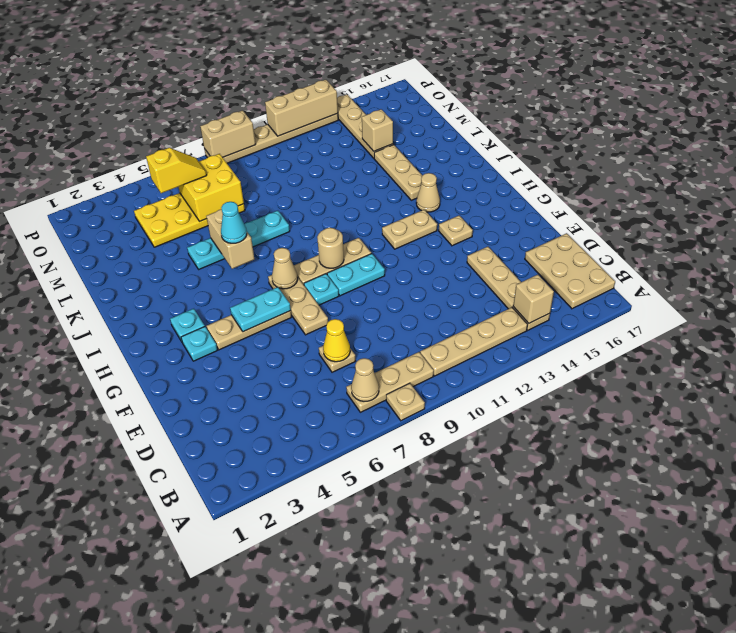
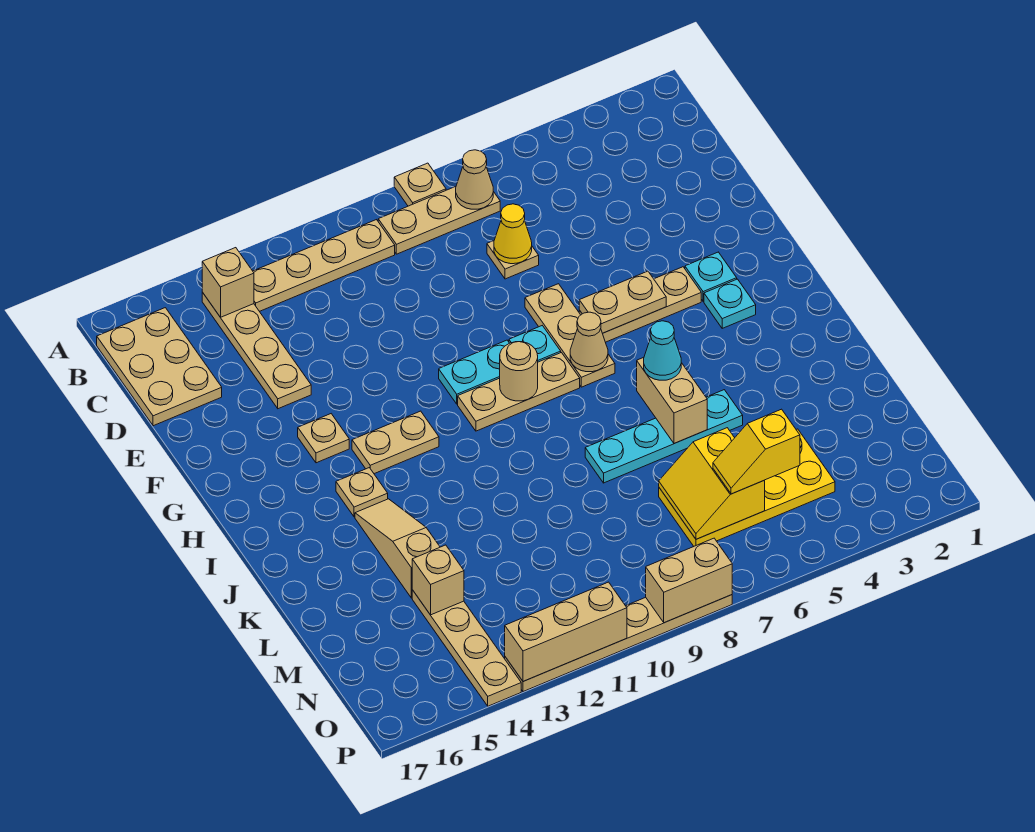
cyan plate G5:G6 level 2 -> tan plate G5:G6 level 2
tan cone I14 level 1 -> tan plate I14 level 1
tan plate J14:L14 level 1 -> tan slope J14:L14 level 1 top L
yellow brick M6:N7 level 2 -> yellow slope M6:N7 level 2 top 6

